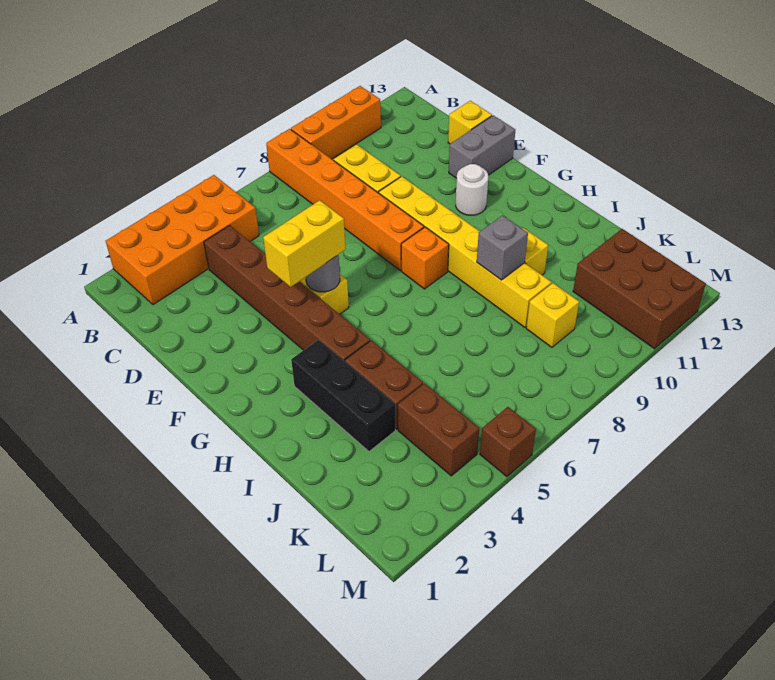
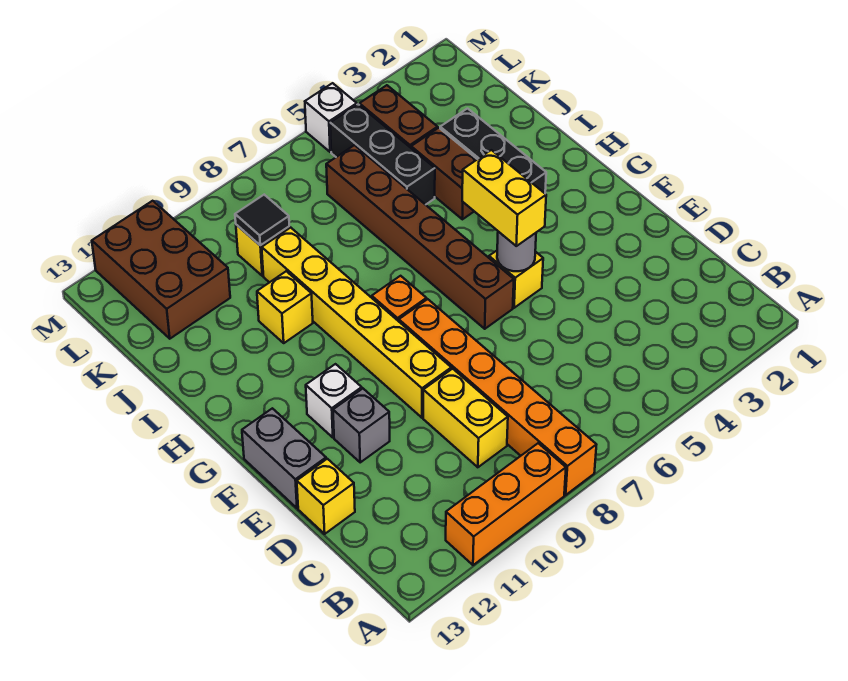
orange brick A2:B5 level 1 -> none
brown brick C4:H4 level 1 -> brown brick F6:K6 level 1
grey brick E12:E13 level 1 -> grey brick E13:F13 level 1
yellow brick F4:F5 level 3 -> yellow brick F5:G5 level 3
white round brick F11 level 1 -> white brick F11 level 1
grey brick I9 level 2 -> grey brick E11 level 1
none -> black brick J5:L5 level 1
none -> black tile K9 level 2
brown brick M5 level 1 -> white brick M5 level 1

